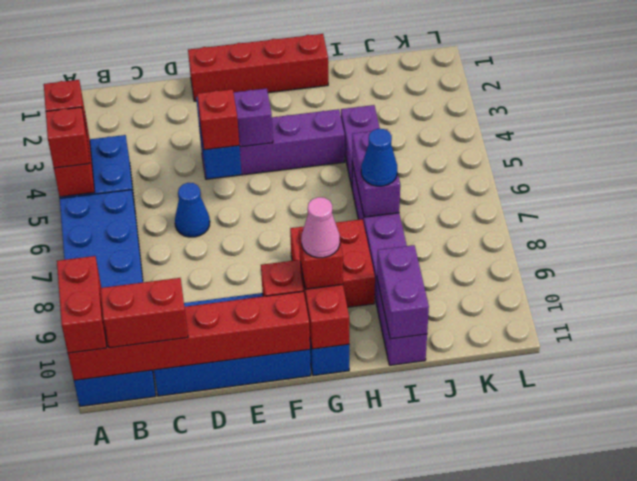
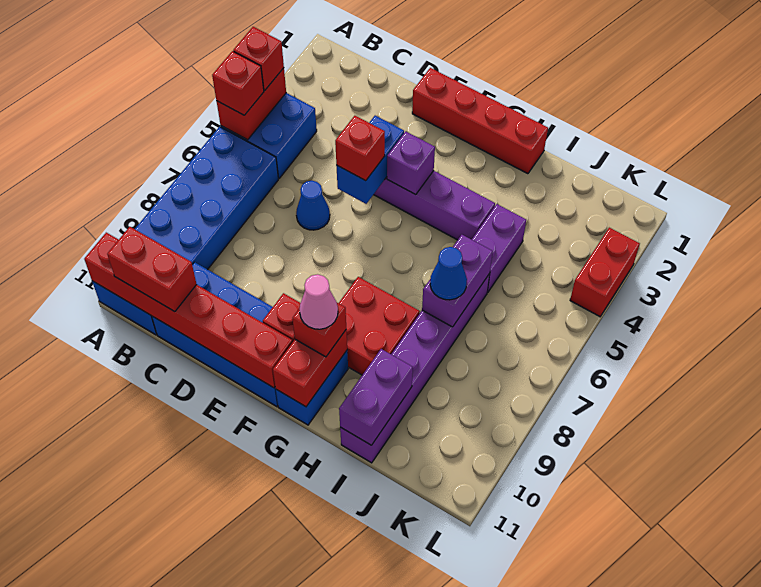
red brick A10:A11 level 3 -> red brick L3:L4 level 1

